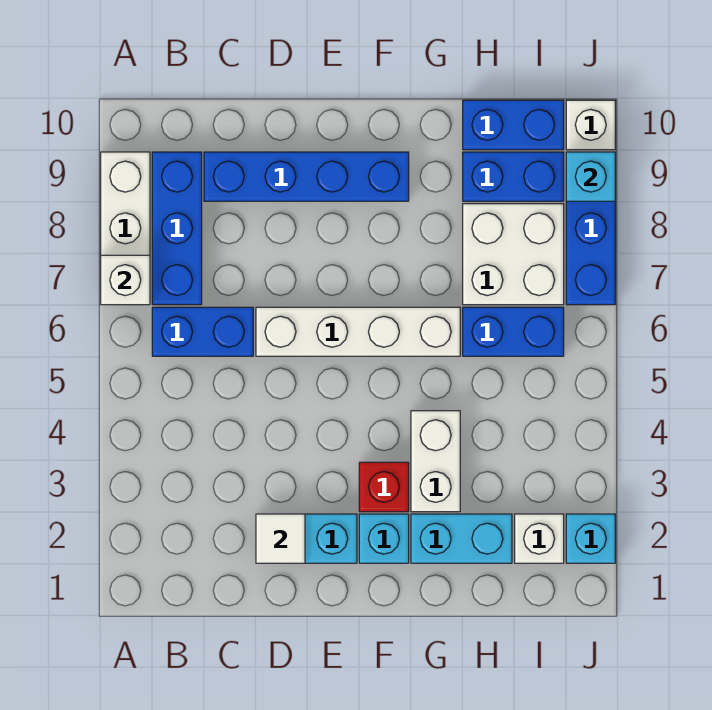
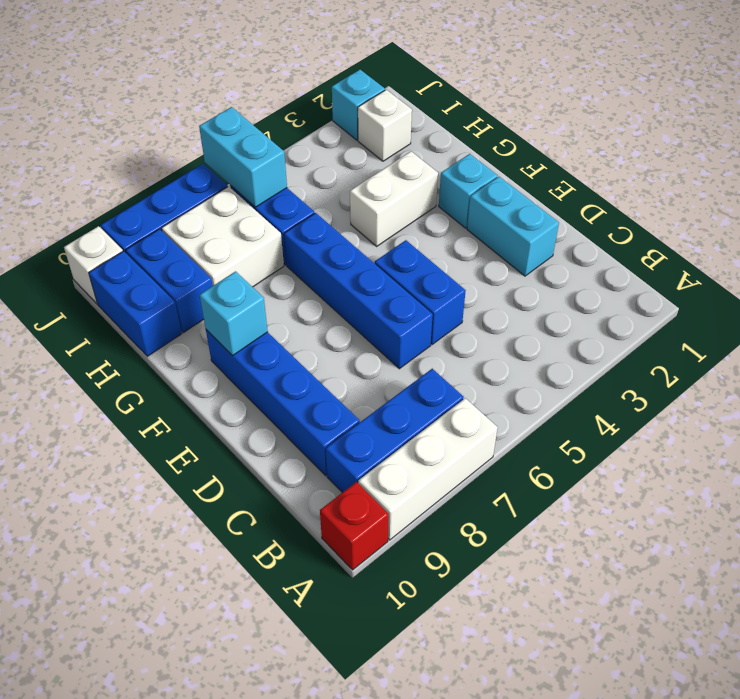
white brick A7 level 2 -> none
blue brick B6:C6 level 1 -> blue brick D5:E5 level 1
white tile D2 level 2 -> none
white brick D6:G6 level 1 -> blue brick D6:G6 level 1
red brick F3 level 1 -> red brick A10 level 1
cyan brick G2:H2 level 1 -> cyan brick I6:J6 level 2
cyan brick J9 level 2 -> cyan brick F9 level 2

